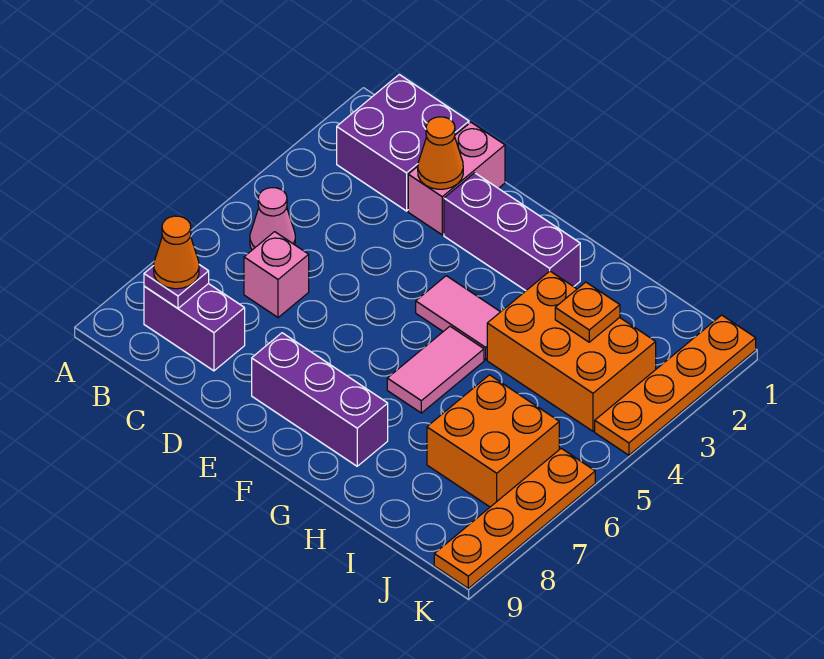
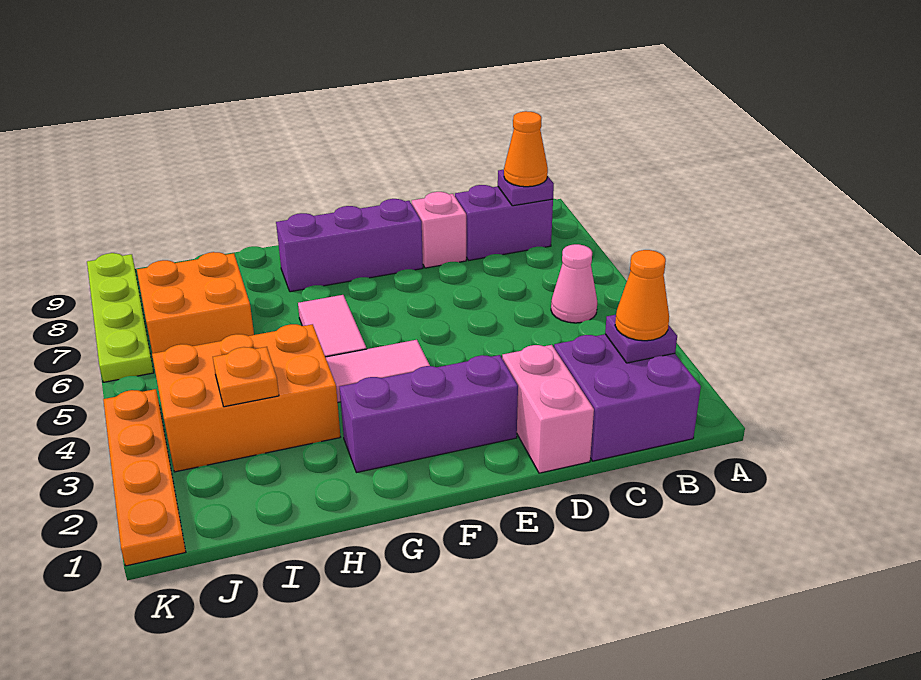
none -> purple plate B2 level 2
pink brick C6 level 1 -> pink brick D8 level 1
orange cone D2 level 2 -> orange cone B2 level 3
orange plate K6:K9 level 1 -> lime plate K6:K9 level 1

